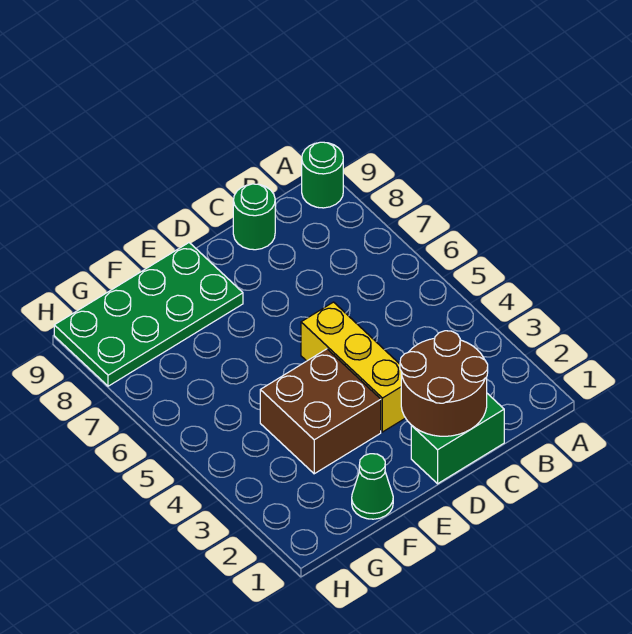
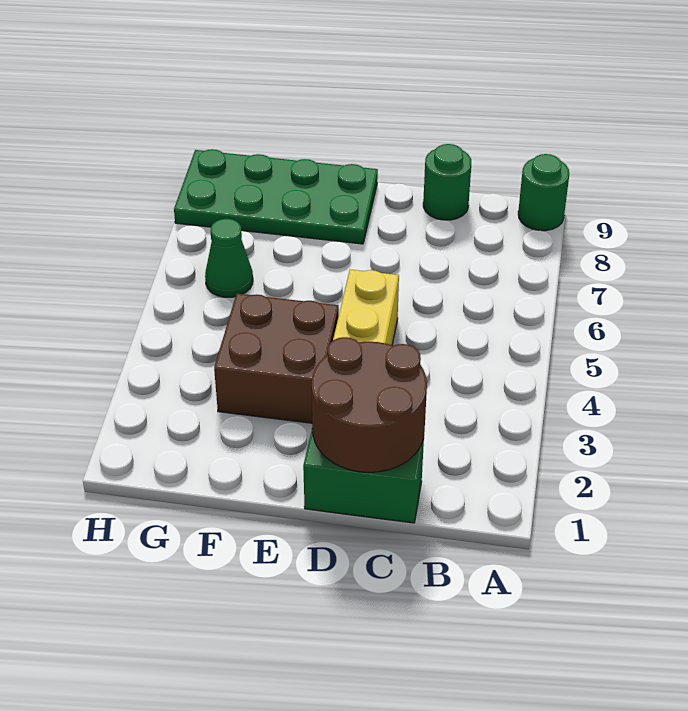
green cone F1 level 1 -> green cone G6 level 1

